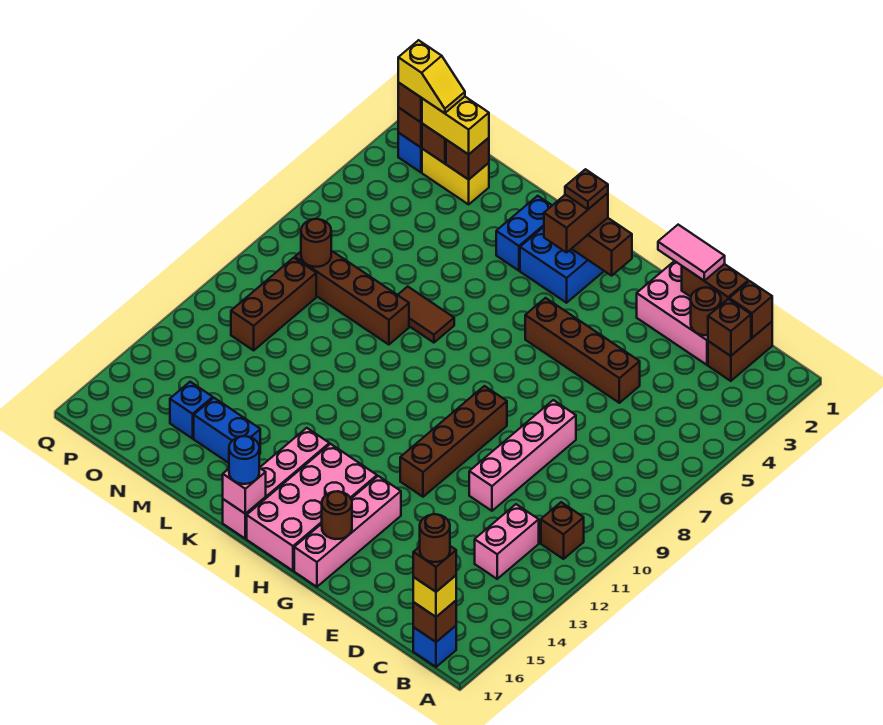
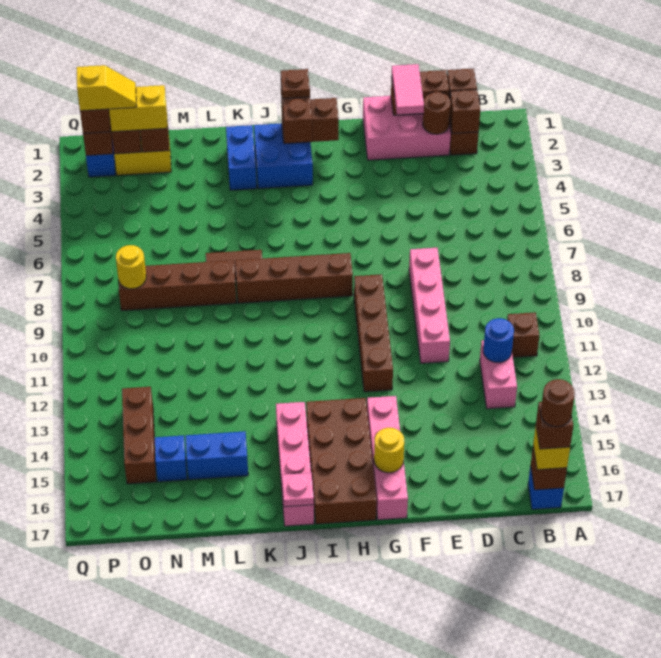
pink tile E1:F1 level 3 -> pink tile E1:E2 level 3
brown brick E5:H5 level 1 -> brown brick H8:K8 level 1
brown round brick G16 level 2 -> yellow round brick G16 level 2
pink brick H14:I17 level 1 -> brown brick H14:I17 level 1
pink brick J17 level 2 -> pink plate J17 level 2
blue round brick J17 level 3 -> blue round brick C12 level 2
brown round brick O8 level 2 -> yellow round brick O8 level 2
brown brick O9:O11 level 1 -> brown brick O13:O15 level 1

